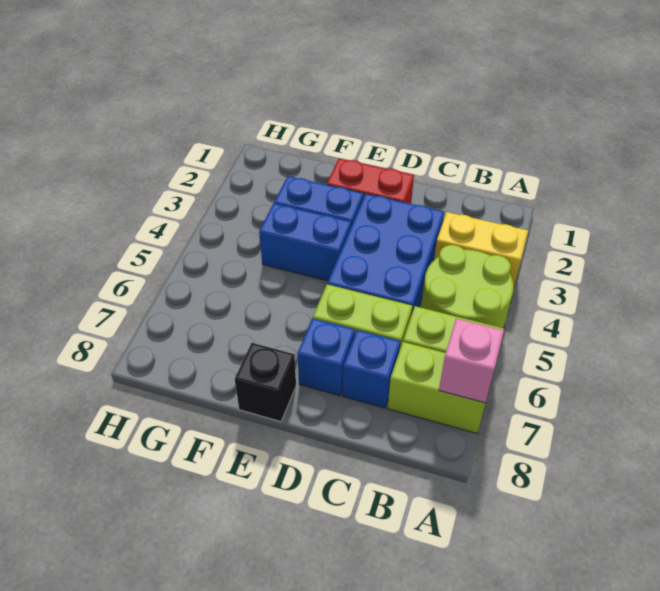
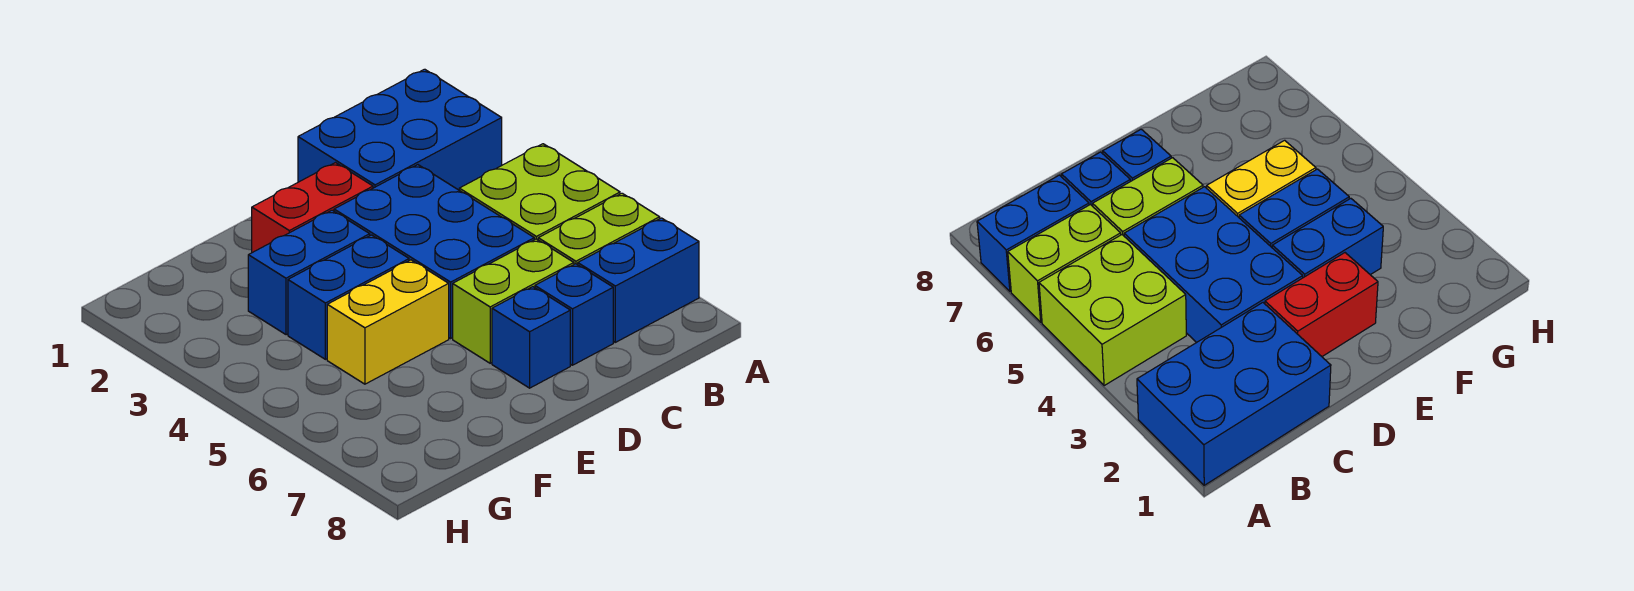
none -> blue brick A1:C2 level 1
yellow brick A3:B3 level 1 -> yellow brick E5:F5 level 1
lime round brick A4:B5 level 1 -> lime brick A4:B5 level 1
lime brick A7:B7 level 1 -> blue brick A7:B7 level 1
pink brick A7 level 2 -> none
black brick E8 level 1 -> none

